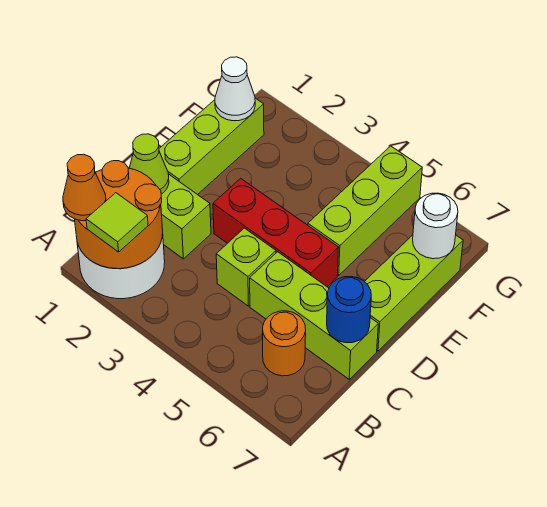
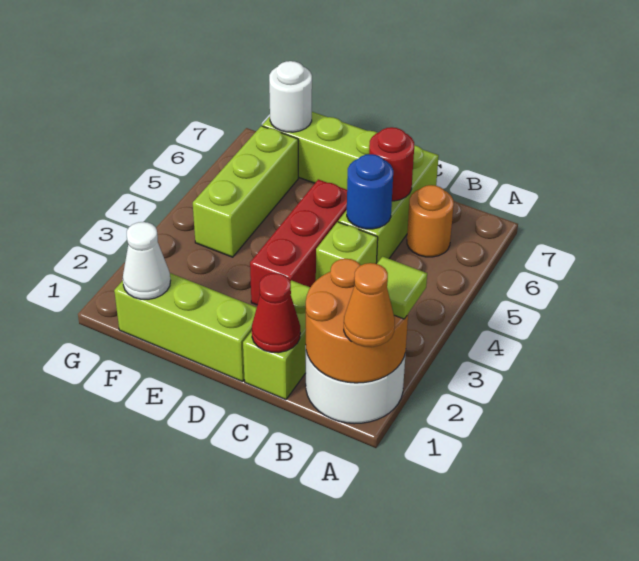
lime cone C1 level 2 -> red cone C1 level 2
none -> red round brick C6 level 2
blue round brick C7 level 2 -> blue round brick C5 level 2
lime brick E5:G5 level 1 -> lime brick F4:F6 level 1

